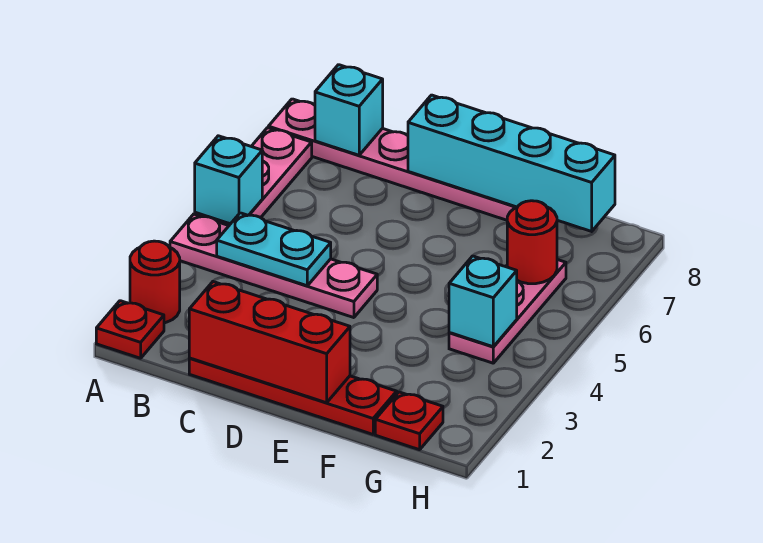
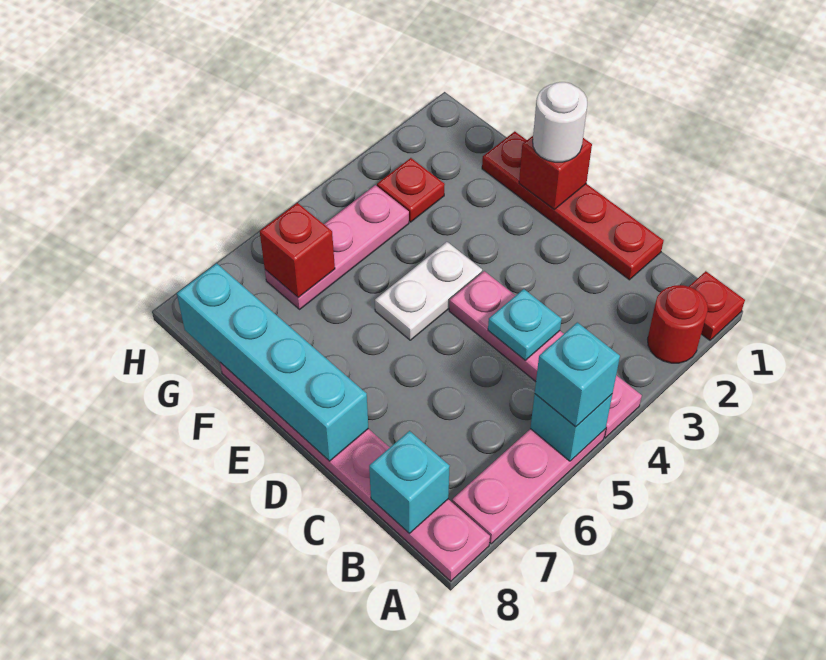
cyan plate B4:C4 level 2 -> cyan plate C4 level 2
red brick C1:E1 level 2 -> red brick E1 level 2
none -> white round brick E1 level 3
none -> white plate E4:E5 level 1
red plate G1 level 1 -> red plate G3 level 1
cyan brick G4 level 2 -> cyan brick A5 level 3
red round brick G6 level 2 -> red brick G6 level 2

